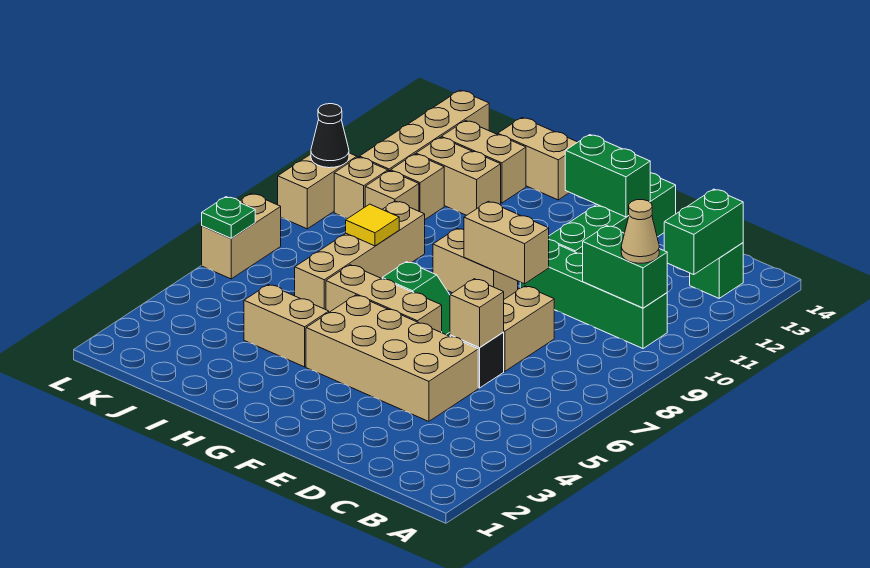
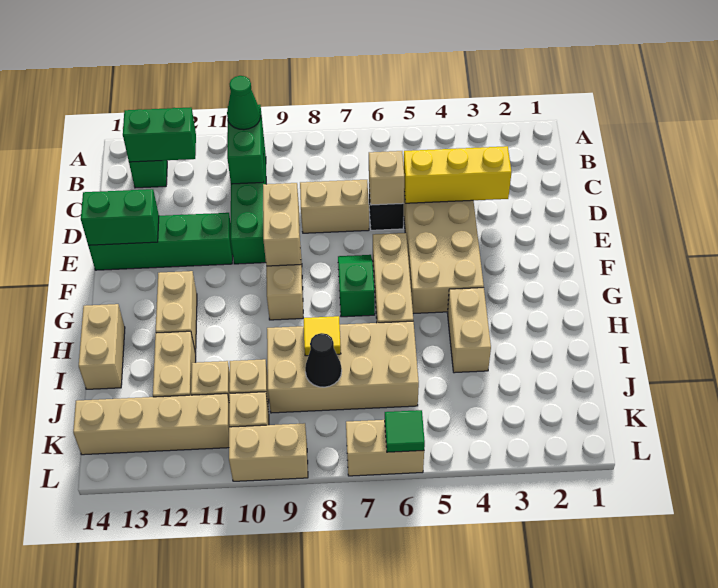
tan cone B10 level 3 -> green cone B10 level 3
none -> yellow brick D3:D5 level 2
green brick E13:F13 level 2 -> green brick E13:E14 level 2
tan brick I6:I9 level 1 -> tan brick I6:J9 level 1
tan brick I13:J13 level 1 -> tan brick G12:H12 level 1
green plate L6 level 2 -> green tile L6 level 2
black cone L10 level 2 -> black cone J8 level 2

